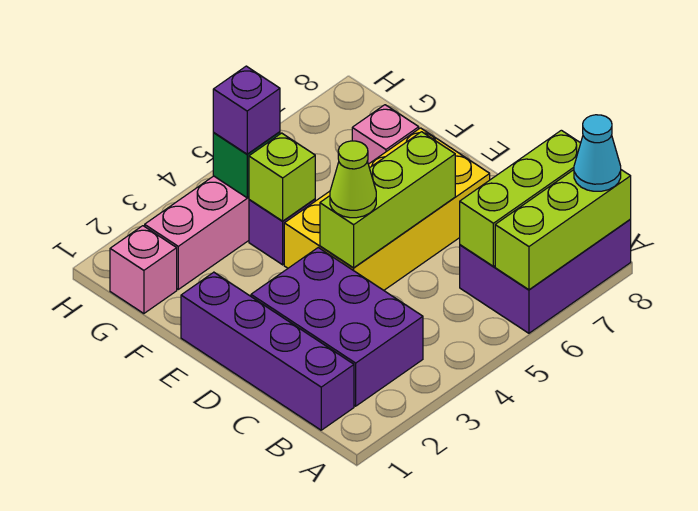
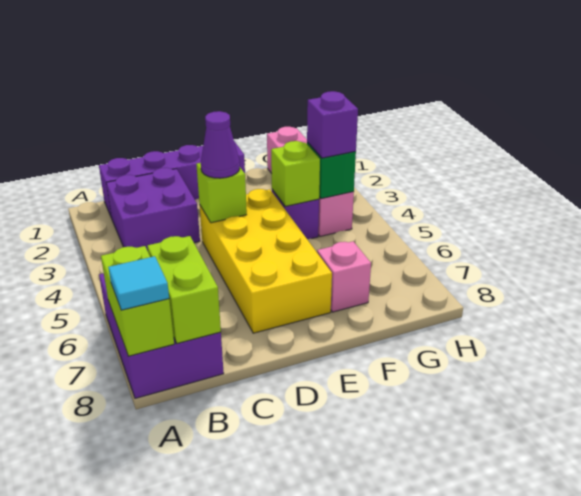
lime brick A6:A8 level 2 -> lime brick A7:A8 level 2
cyan cone A8 level 3 -> cyan tile A8 level 3
purple brick B2:D3 level 1 -> purple brick B2:C3 level 1
lime brick B6:B8 level 2 -> lime brick B7:B8 level 2
lime brick D4:D6 level 2 -> lime brick D4 level 2
lime cone D4 level 3 -> purple cone D4 level 3

